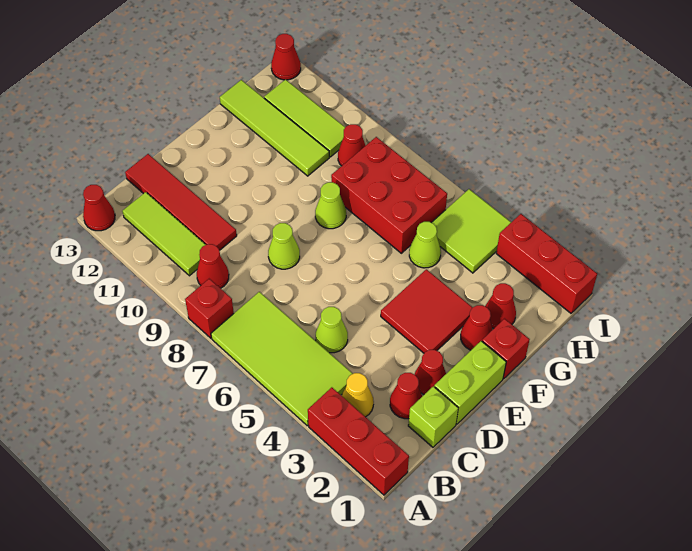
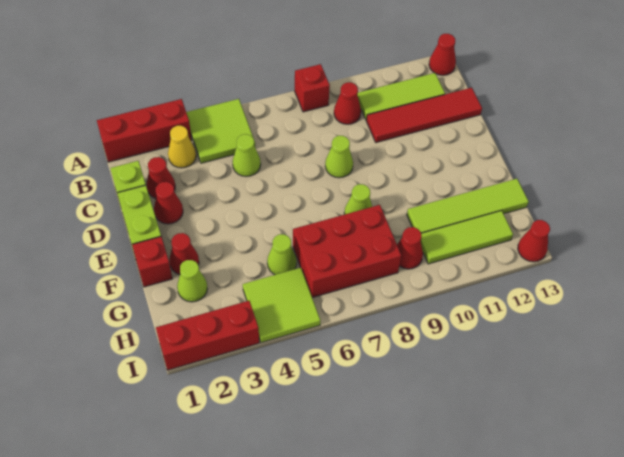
lime tile A4:B7 level 1 -> lime tile A4:B5 level 1
red tile E3:F4 level 1 -> none
red cone G2 level 1 -> lime cone G2 level 1

